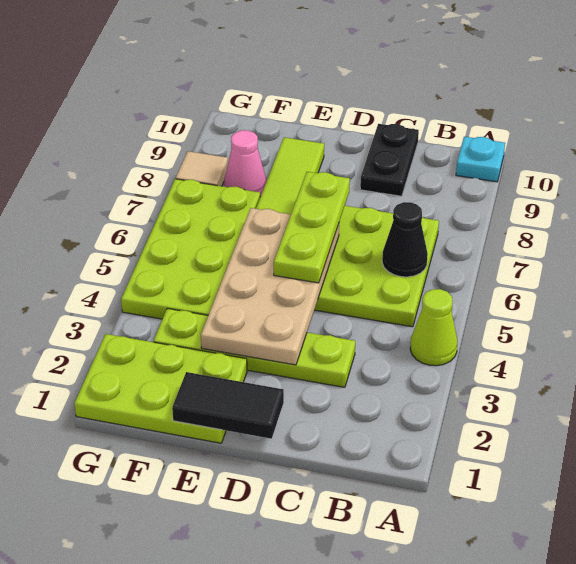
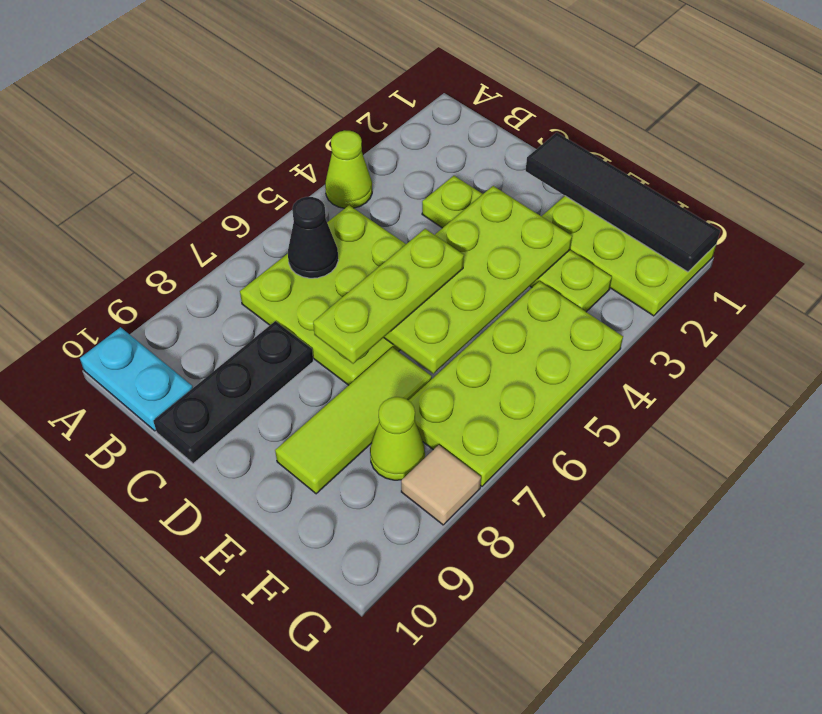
cyan plate A10 level 1 -> cyan plate A10:B10 level 1
black plate C9:C10 level 1 -> black plate C8:C10 level 1
black tile D1:E1 level 2 -> black tile D1:G1 level 2
tan plate D3:E6 level 2 -> lime plate D3:E6 level 2
pink cone F8 level 1 -> lime cone F8 level 1

